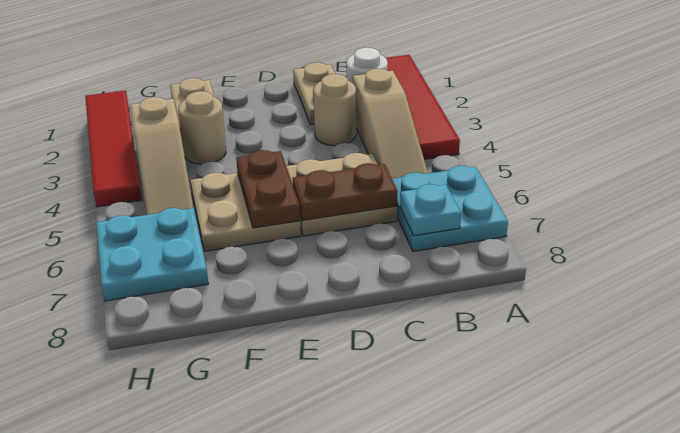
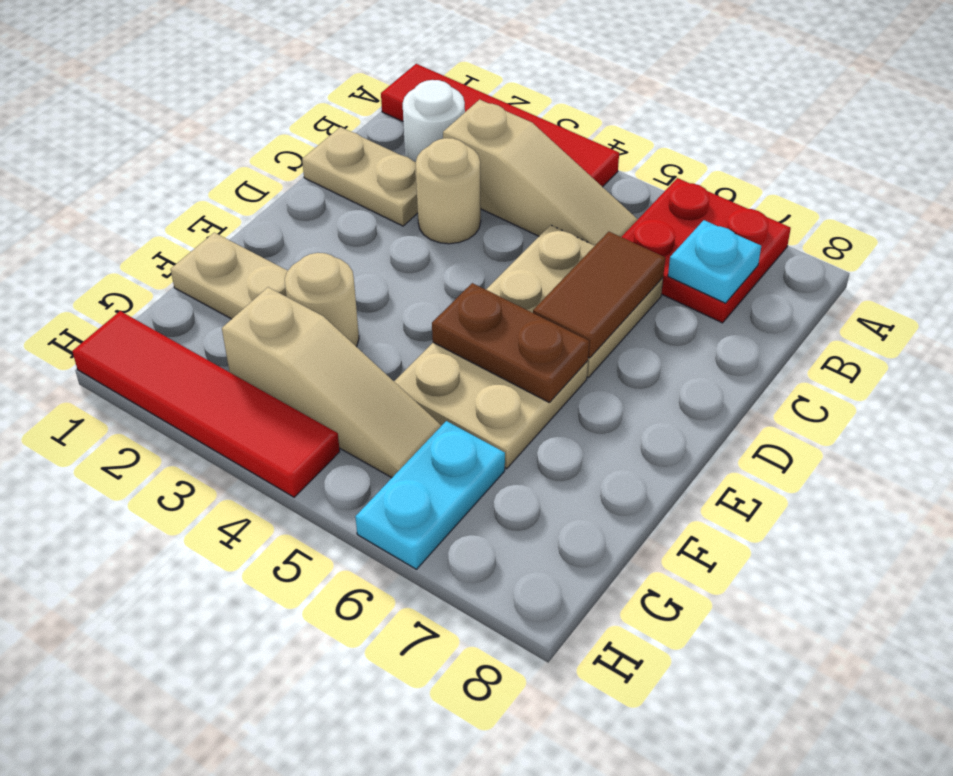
cyan plate A6:B7 level 1 -> red plate A6:B7 level 1
brown plate C6:D6 level 2 -> brown tile C6:D6 level 2
cyan plate G6:H7 level 1 -> cyan plate G6:H6 level 1

